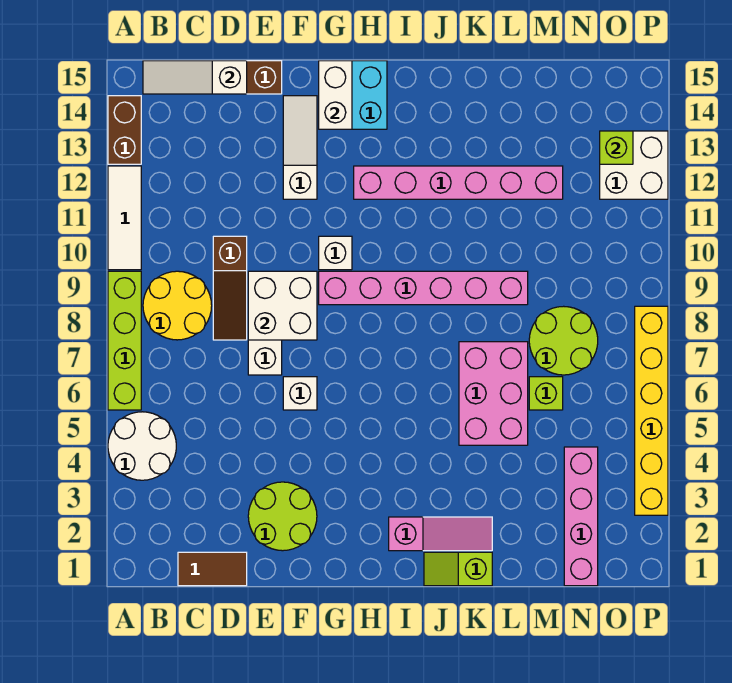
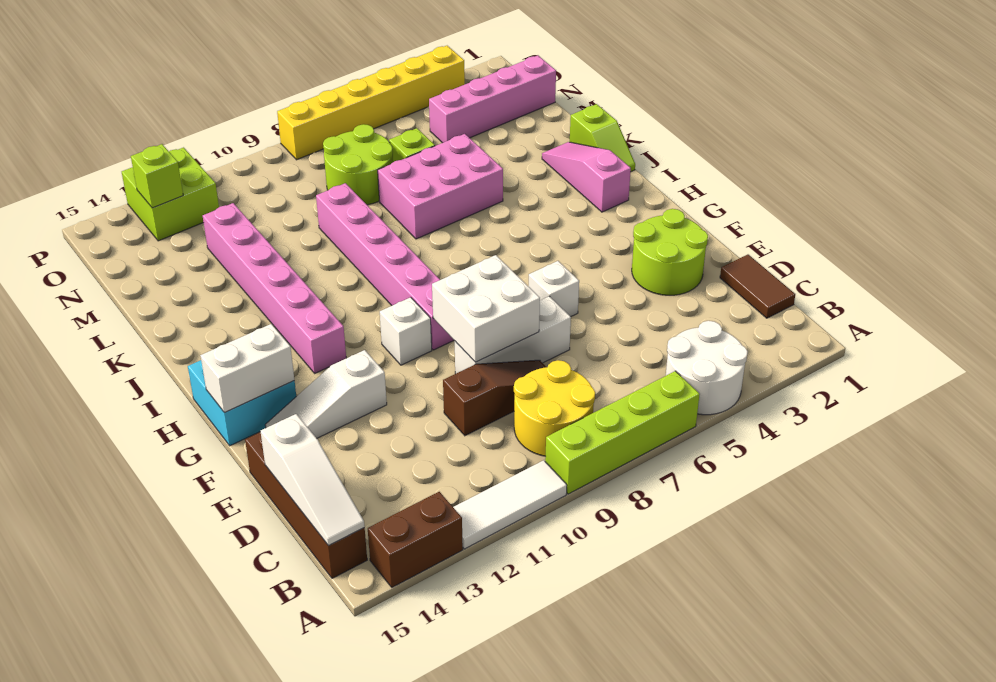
white brick O12:P13 level 1 -> lime brick O12:P13 level 1

